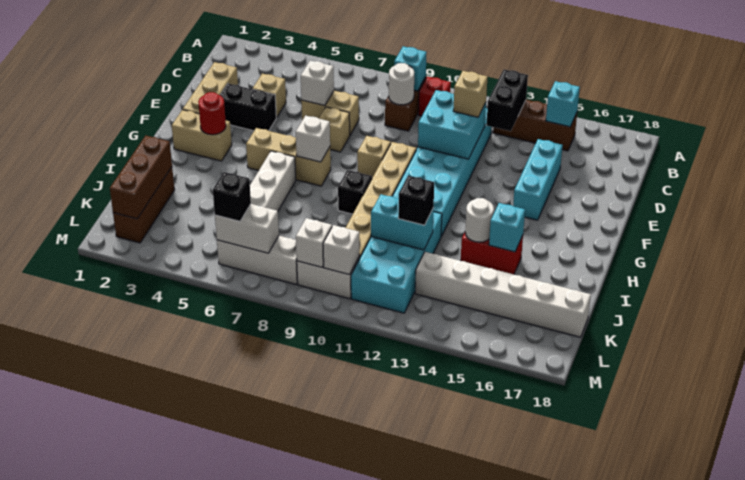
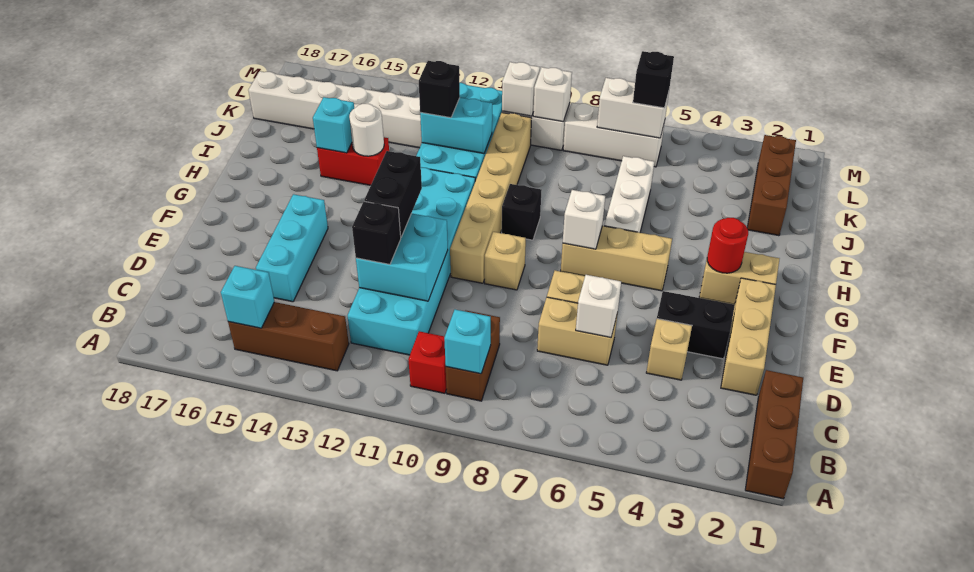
black brick B13:C13 level 2 -> black brick E12:F12 level 3
white round brick C9 level 2 -> none
tan brick D12 level 3 -> black brick D12 level 3
brown brick J2:L2 level 2 -> brown brick A1:C1 level 1

